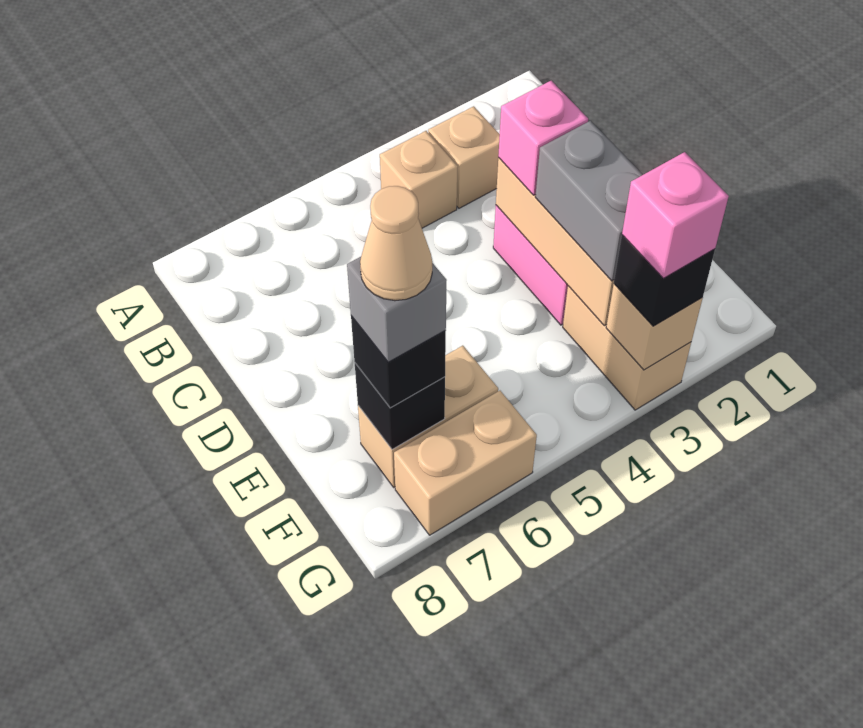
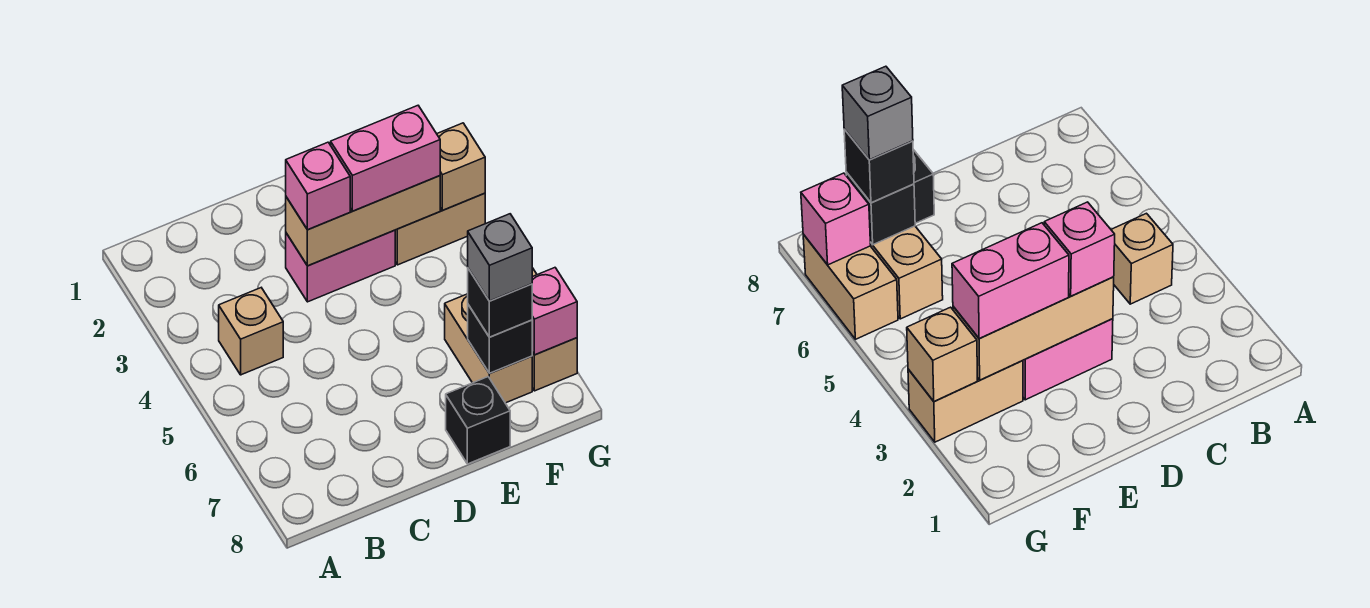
tan brick B3 level 1 -> none
grey brick E3:F3 level 3 -> pink brick E3:F3 level 3
tan cone F7 level 5 -> none
black brick G3 level 3 -> black brick E8 level 1
pink brick G3 level 4 -> pink brick G7 level 2

